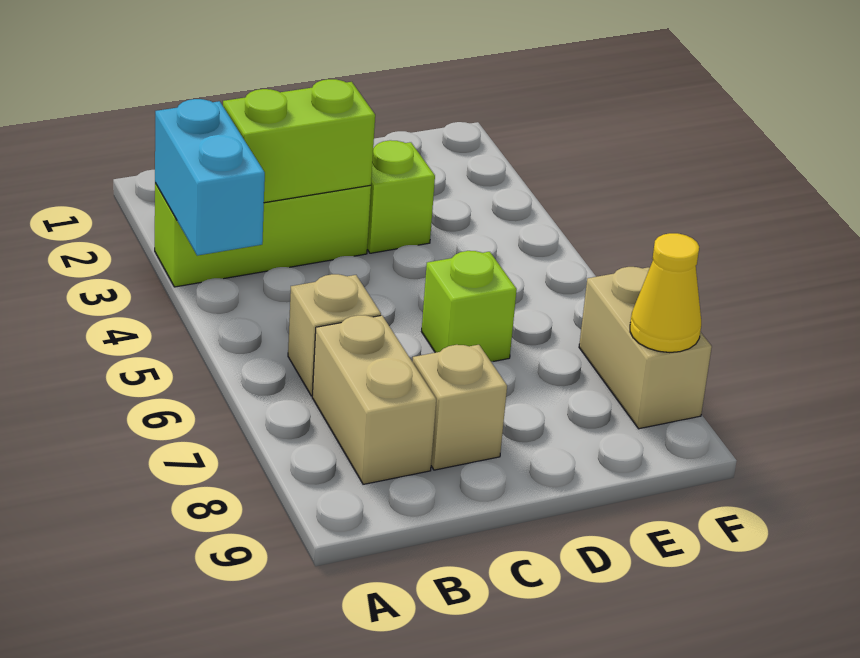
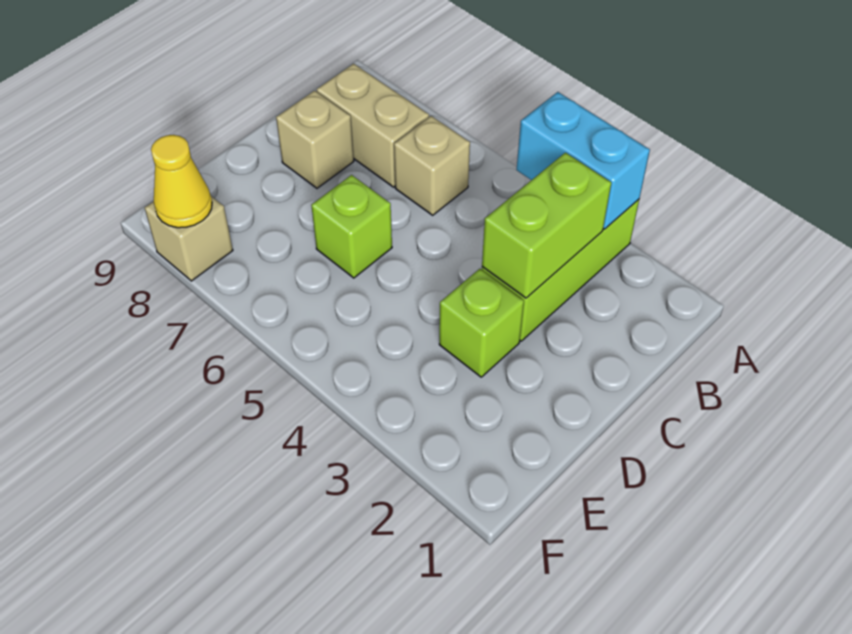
tan brick F7:F8 level 1 -> tan brick F8 level 1

